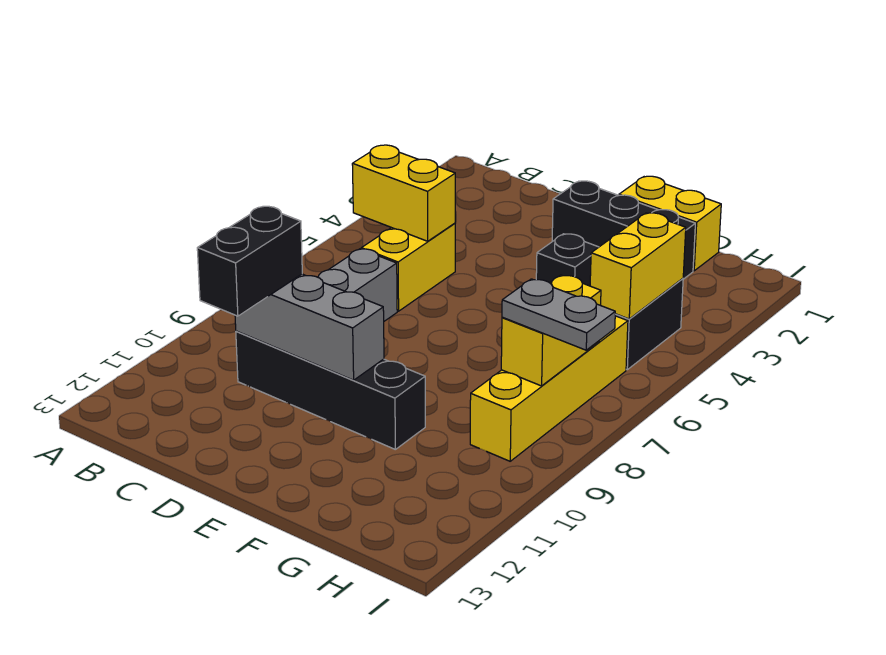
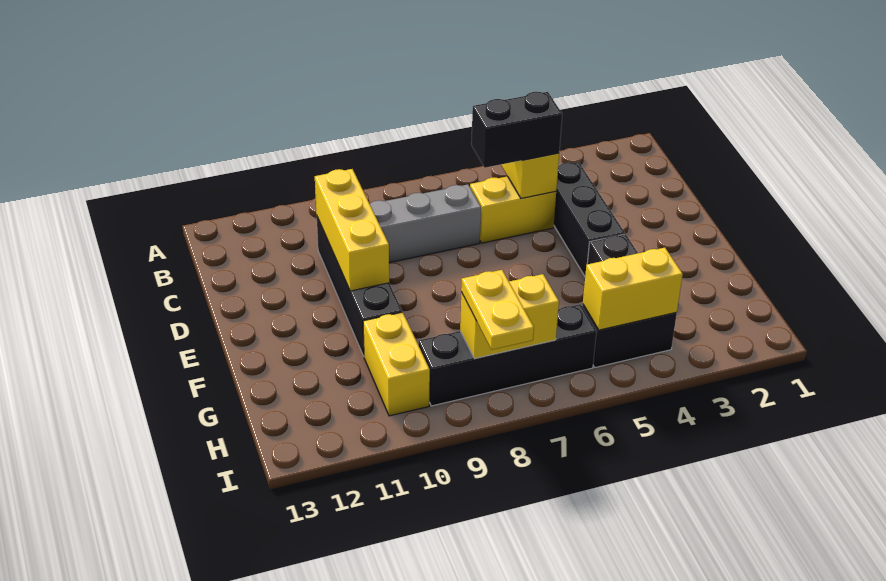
grey brick C10:E10 level 2 -> yellow brick C10:E10 level 2
black brick C10:C11 level 3 -> black brick C5:C6 level 3
black brick E2:G2 level 1 -> black brick C4:E4 level 1
yellow brick F1:G1 level 1 -> yellow brick G10:H10 level 1
yellow brick H6:H9 level 1 -> black brick H6:H9 level 1
grey plate H8:I8 level 3 -> yellow plate H8:I8 level 3

